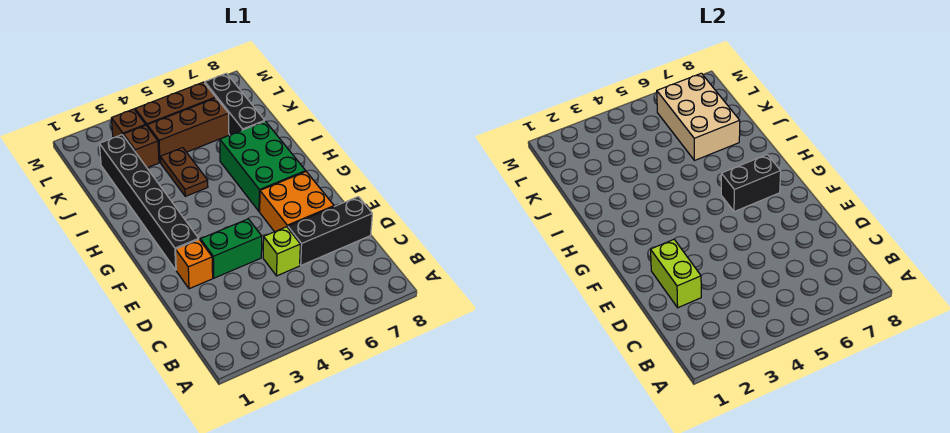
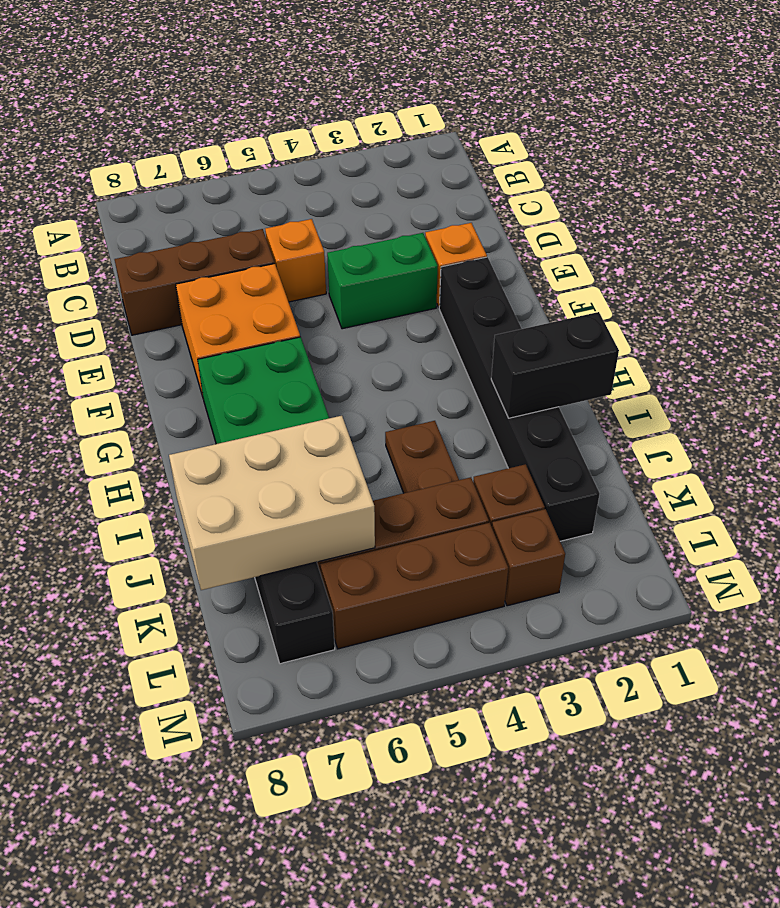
lime brick D2:E2 level 2 -> none
lime brick D5 level 1 -> orange brick D5 level 1
black brick D6:D8 level 1 -> brown brick D6:D8 level 1
black brick G6:G7 level 2 -> black brick I1:I2 level 2
tan brick J6:L7 level 2 -> tan brick J6:K8 level 2

